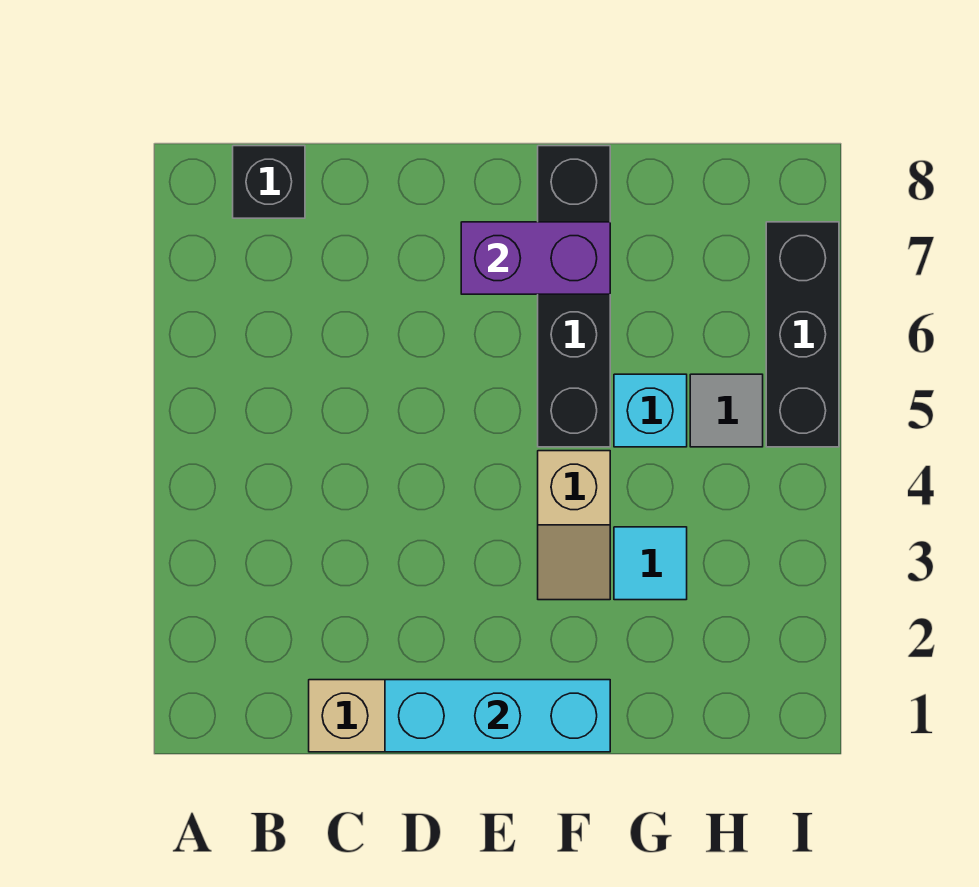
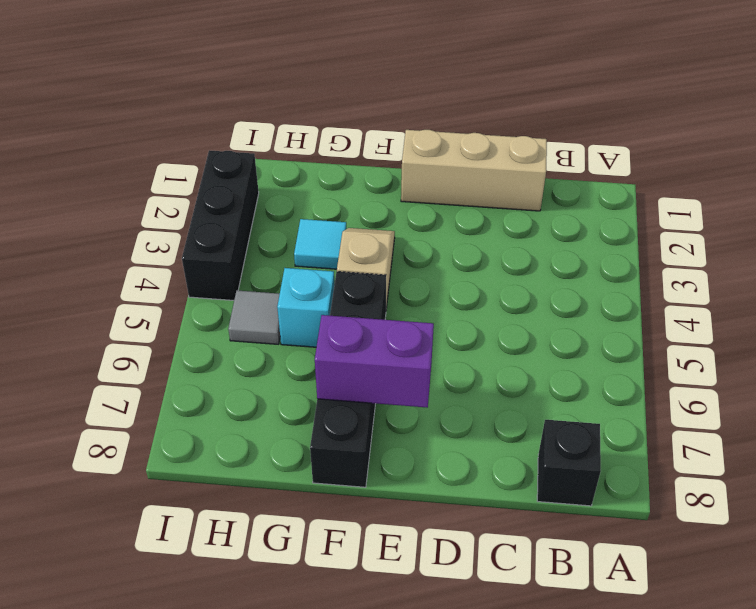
cyan brick D1:F1 level 2 -> none
black brick I5:I7 level 1 -> black brick I2:I4 level 1

